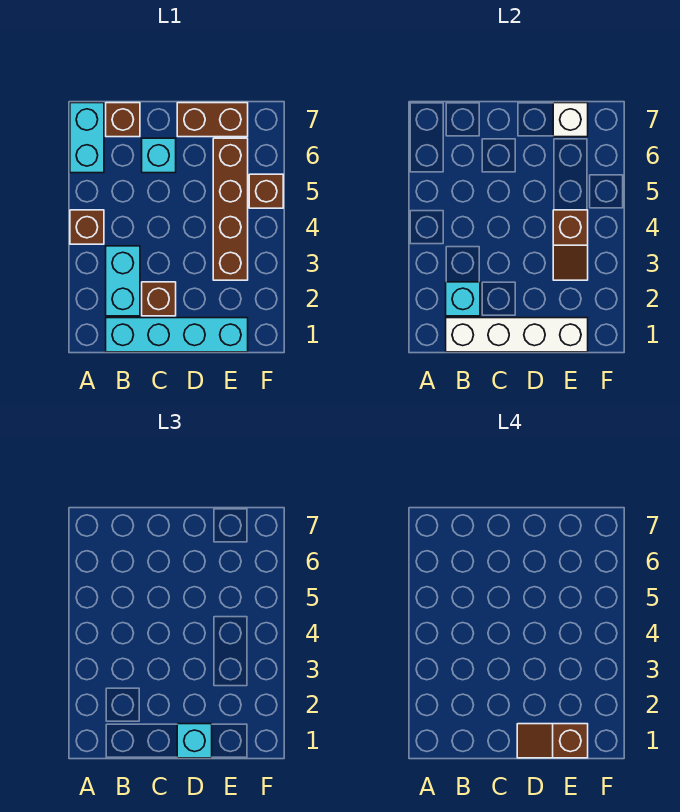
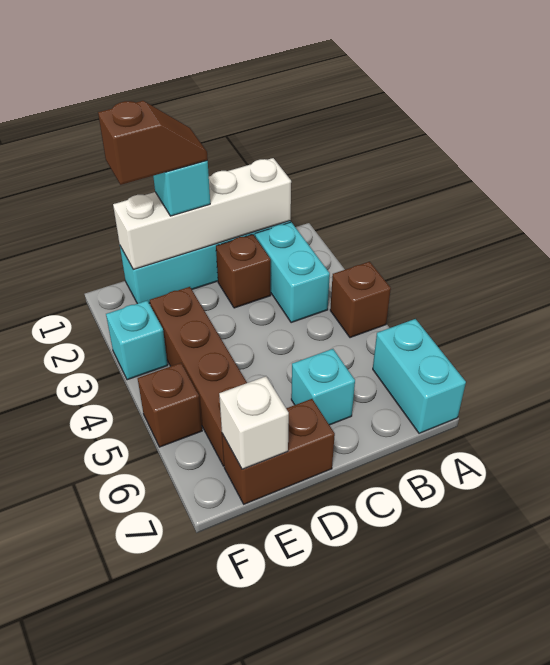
cyan brick B2 level 2 -> cyan brick F3 level 1
brown brick B7 level 1 -> none
brown slope E3:E4 level 2 top 4 -> none

